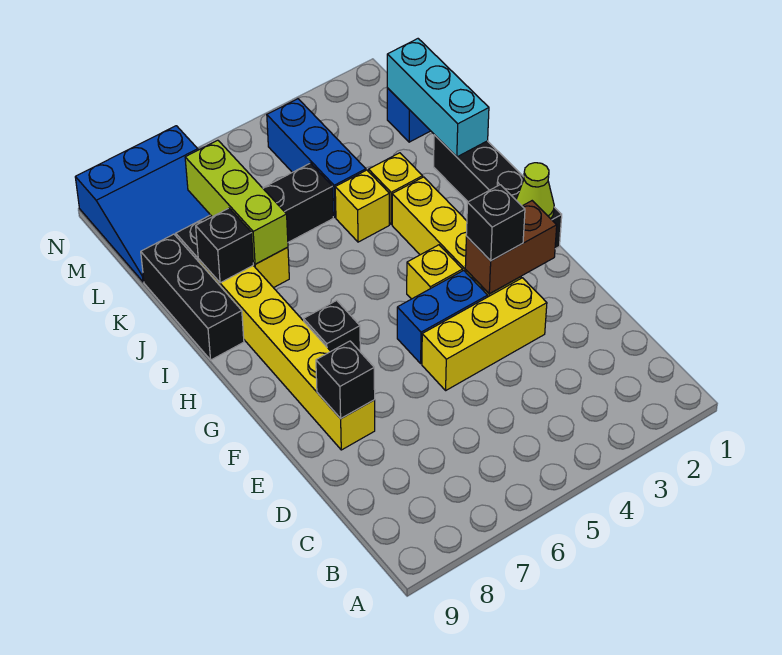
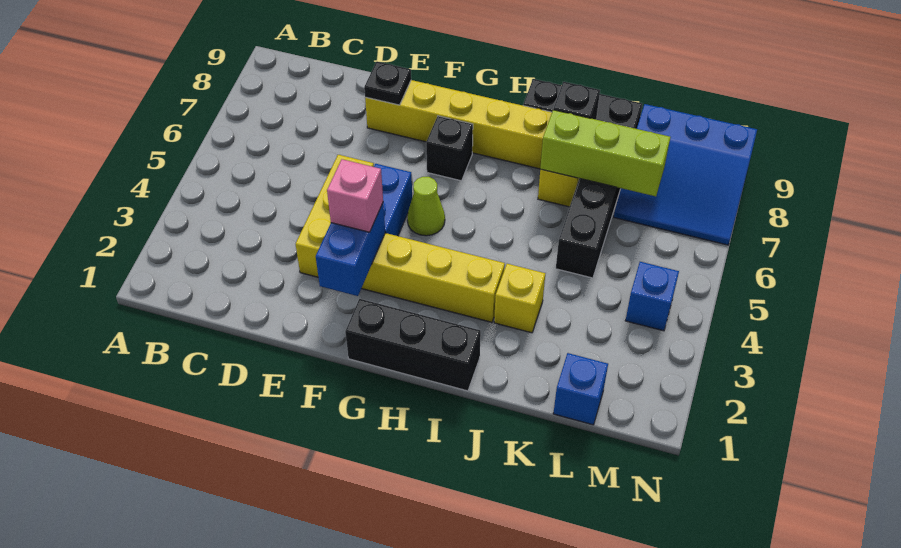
black brick E8 level 2 -> black plate E8 level 2
brown brick F2:F3 level 2 -> blue brick F2:F3 level 2
black brick F3 level 3 -> pink brick F3 level 3
black brick G1:J1 level 1 -> black brick G1:I1 level 1
lime cone G1 level 2 -> lime cone G5 level 1
yellow brick G4 level 1 -> none
cyan brick J1:L1 level 2 -> none
yellow brick J4 level 1 -> none
blue brick K4:M4 level 1 -> blue brick M4 level 1
blue slope L7:N9 level 1 top N -> blue slope L7:N9 level 1 top 9

